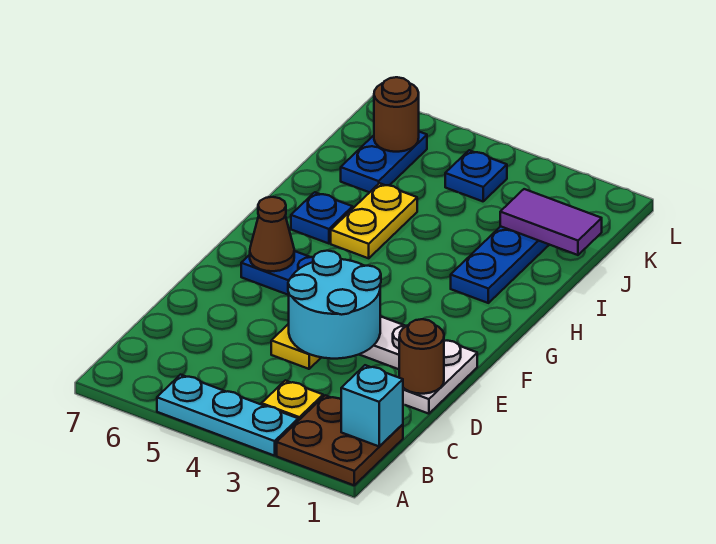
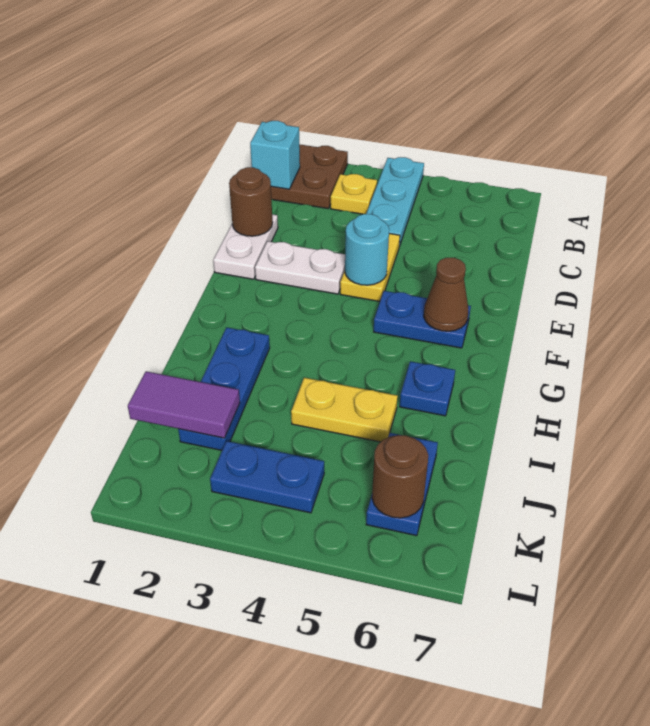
cyan plate A3:A5 level 1 -> cyan plate A4:C4 level 1
cyan round brick D3:E4 level 2 -> cyan round brick E4 level 2
yellow plate H5:I5 level 1 -> yellow plate I4:I5 level 1
blue plate K4 level 1 -> blue plate K3:K4 level 1

